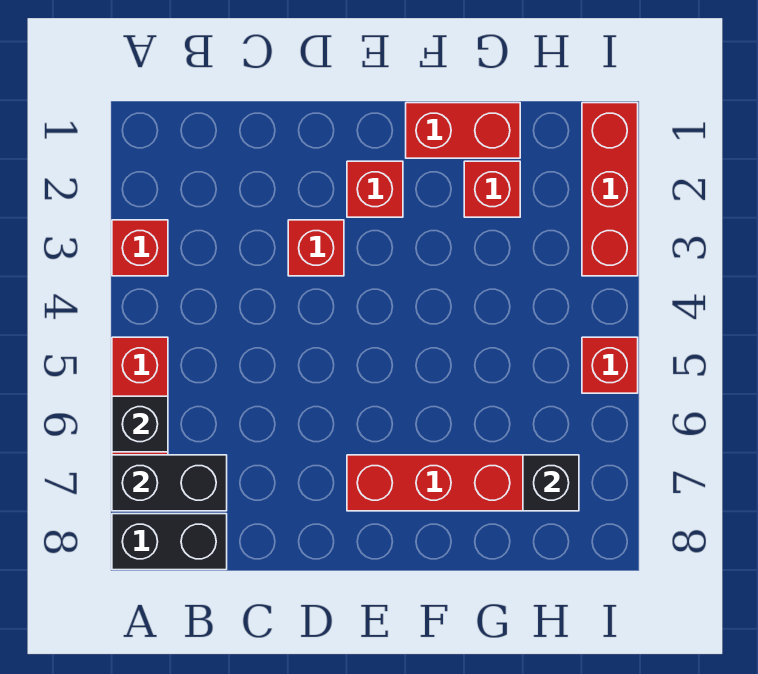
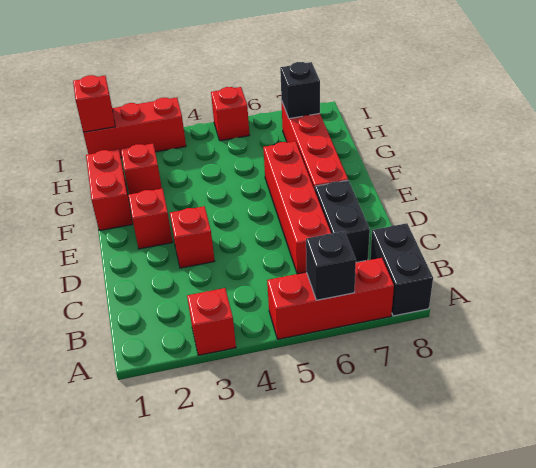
black brick A7:B7 level 2 -> black brick C7:D7 level 1
none -> red brick C6:F6 level 1
none -> red brick I1 level 2

